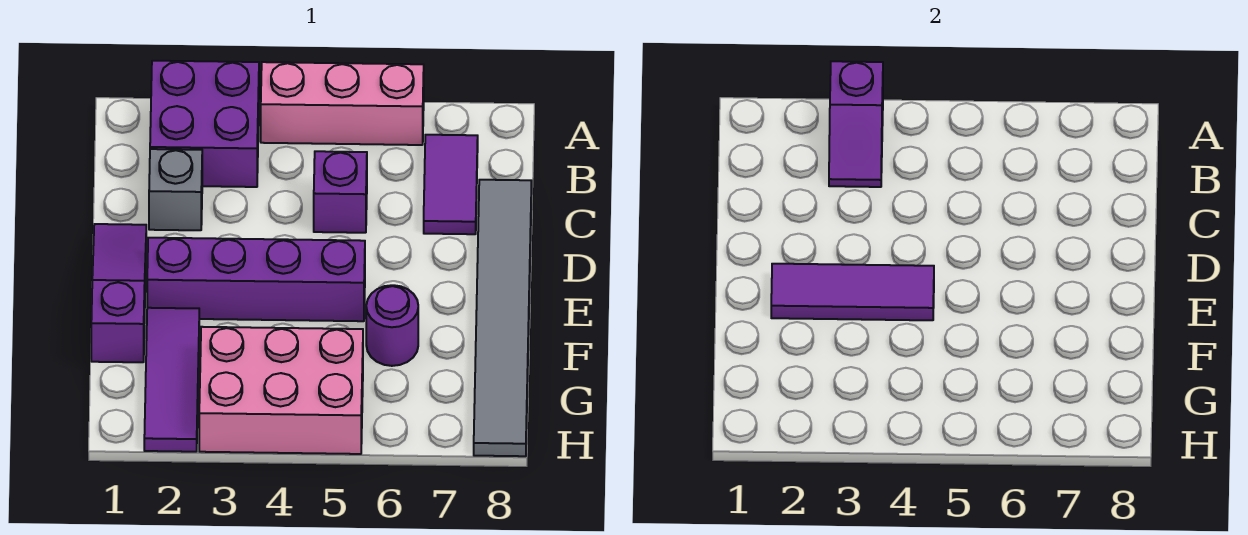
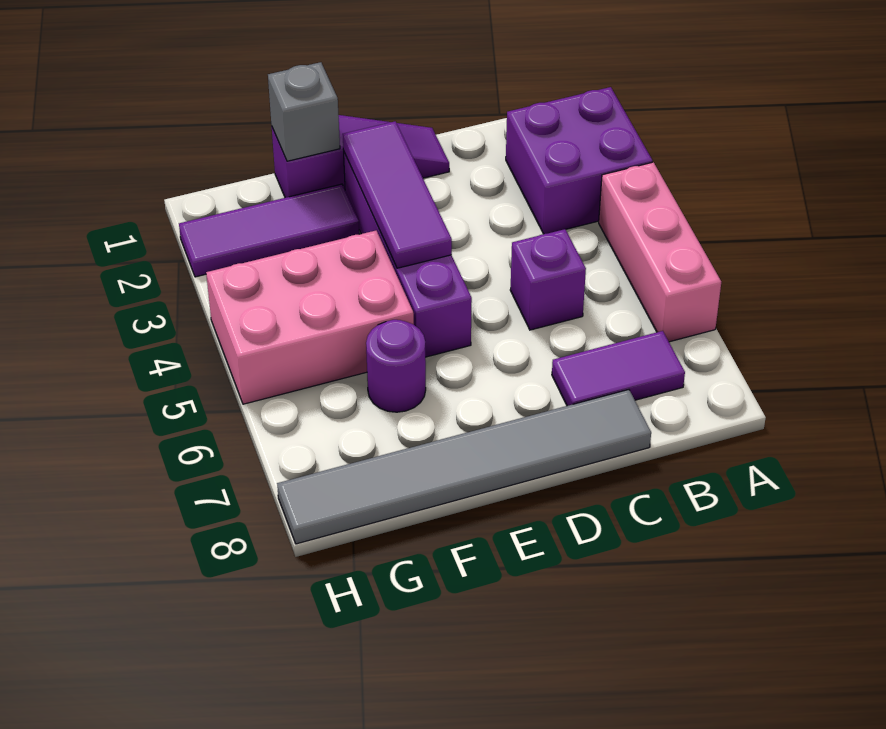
purple slope A3:B3 level 2 top A -> none
grey brick C2 level 1 -> grey brick F1 level 2
pink brick G3:H5 level 1 -> pink brick F4:H5 level 1

